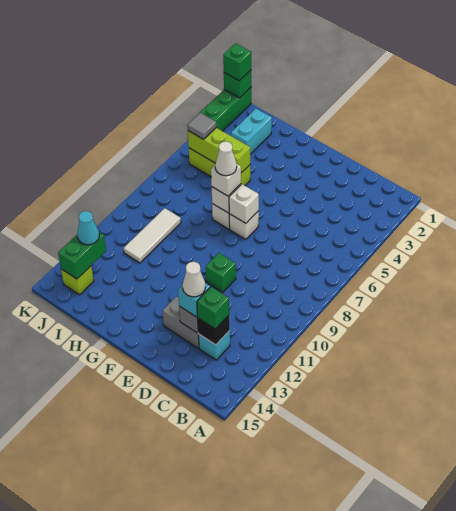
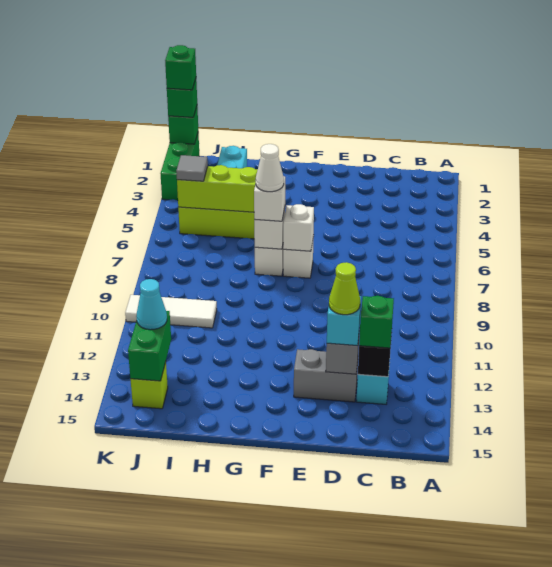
white cone D13 level 4 -> lime cone D13 level 4
green brick E10 level 1 -> green brick K1 level 4
white tile I9:I11 level 1 -> white tile I10:K10 level 1

